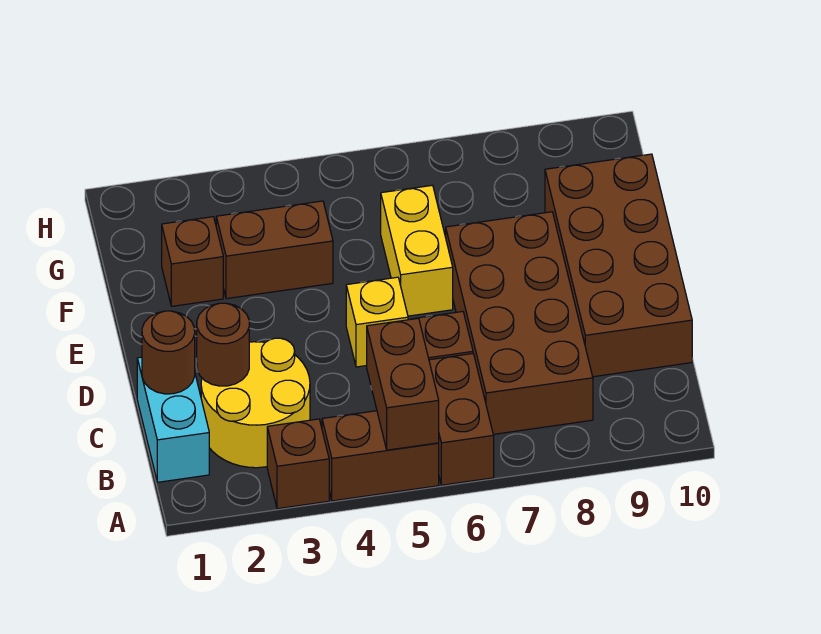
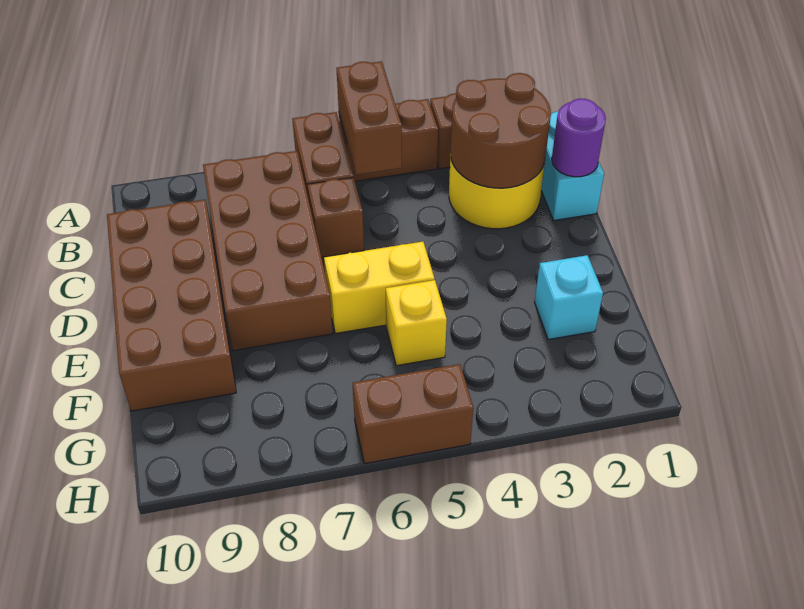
brown round brick C1 level 2 -> purple round brick C1 level 2
brown round brick C2 level 2 -> brown round brick B2:C3 level 2
yellow brick D5 level 1 -> yellow brick F5 level 1
yellow brick E6:F6 level 1 -> yellow brick E5:E6 level 1
brown brick F2 level 1 -> cyan brick F2 level 1
brown brick F3:F4 level 1 -> brown brick H5:H6 level 1

